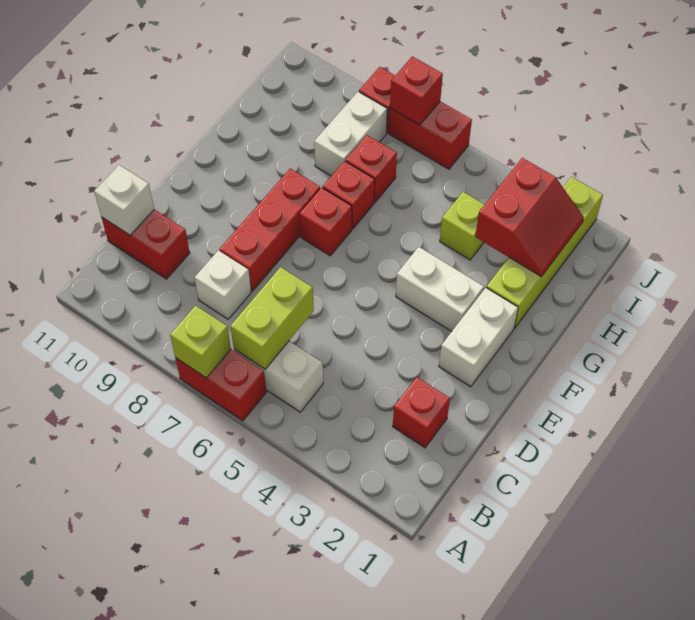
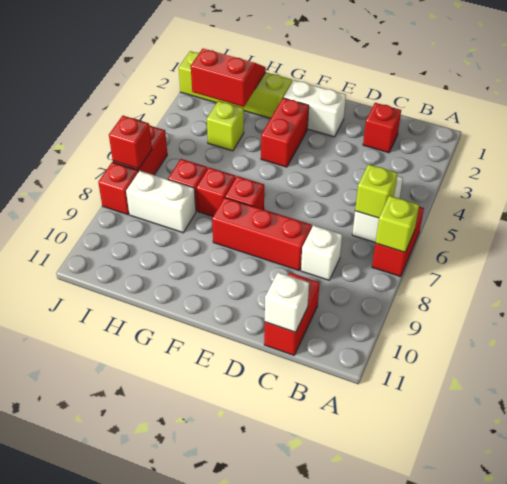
lime brick B6:C6 level 2 -> lime brick B6 level 2
white brick F3:F4 level 1 -> red brick F3:F4 level 1

